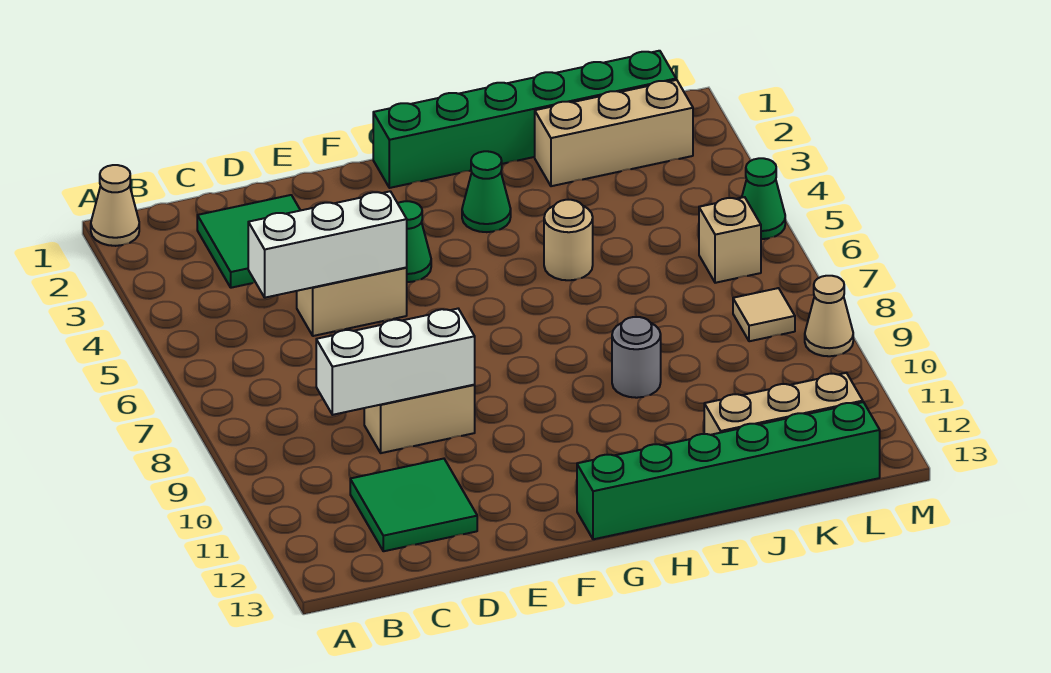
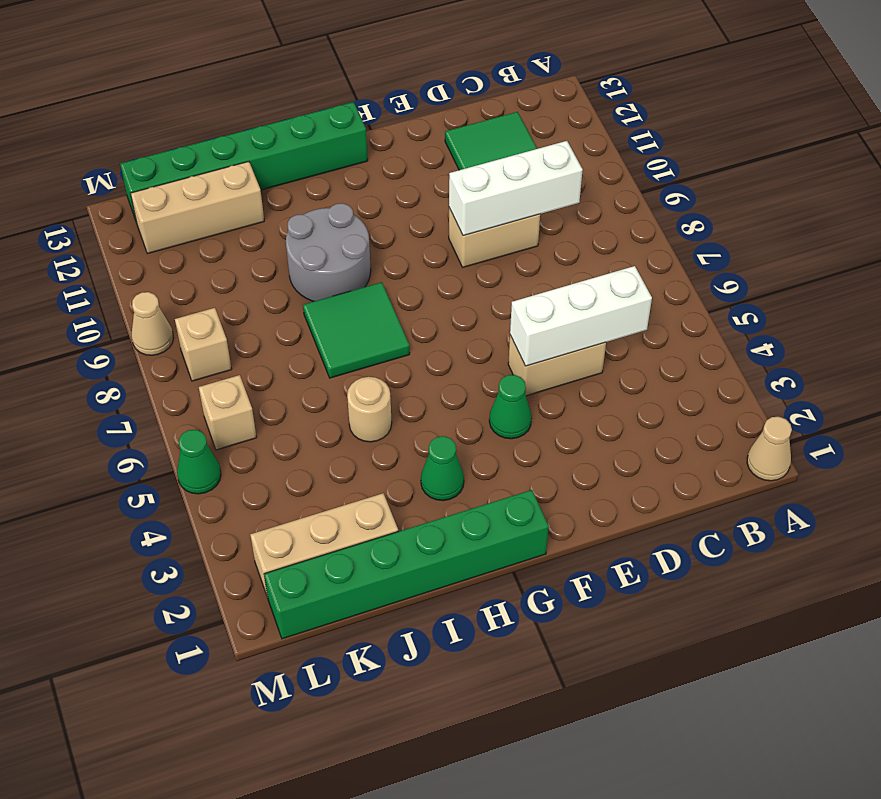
green tile C2:D3 level 1 -> green tile H7:I8 level 1
grey round brick I9 level 1 -> grey round brick H9:I10 level 1
tan tile L8 level 1 -> tan brick L8 level 1

